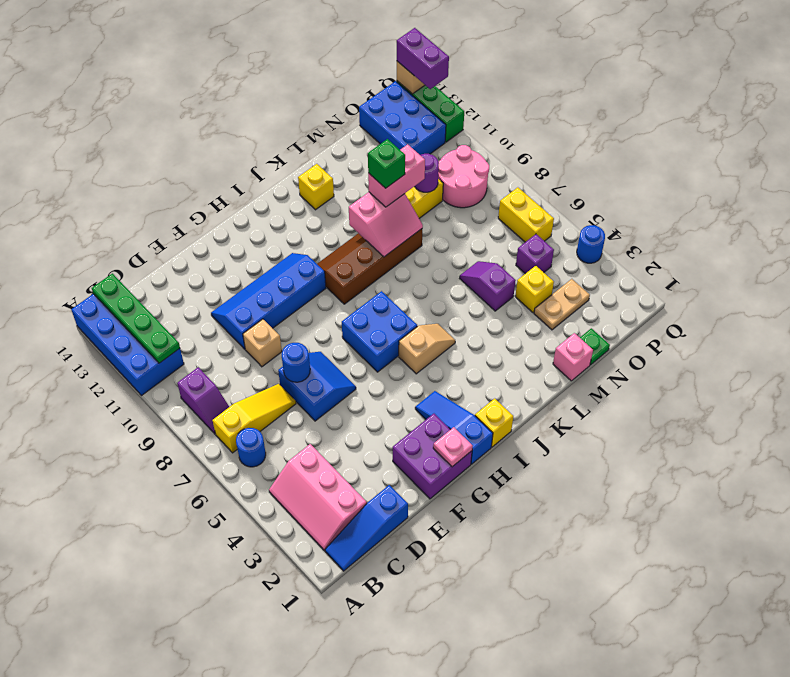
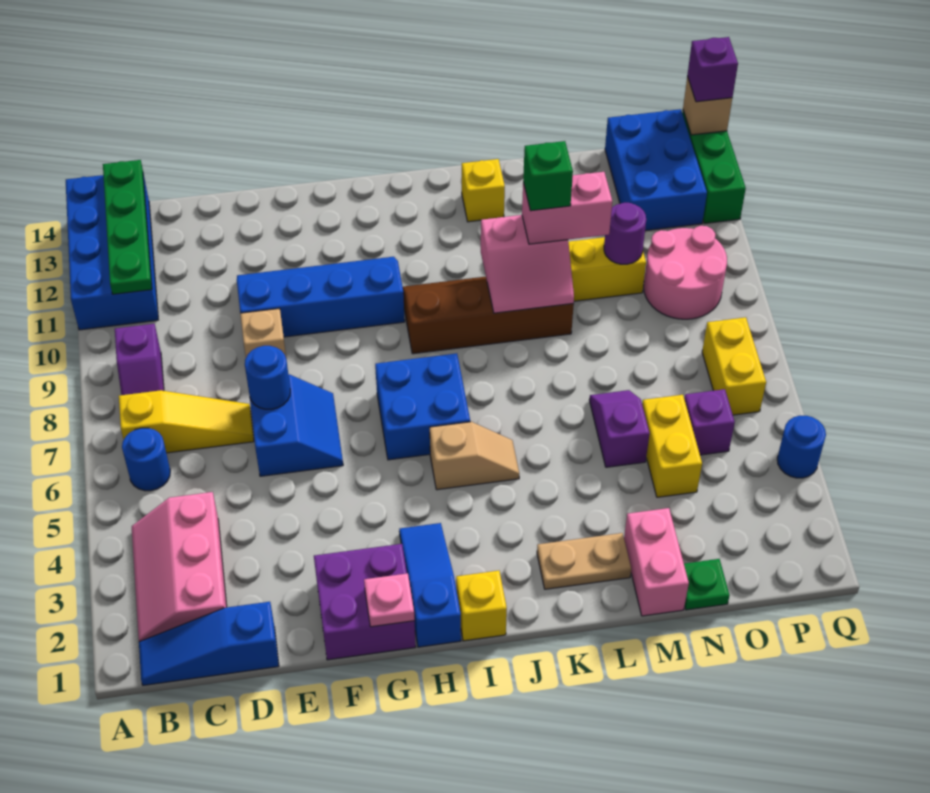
pink brick M1 level 1 -> pink brick M1:M2 level 1
tan plate N3:O3 level 1 -> tan plate K2:L2 level 1
yellow brick N4 level 1 -> yellow brick N4:N5 level 1
purple brick Q13:Q14 level 3 -> purple brick Q14 level 3

